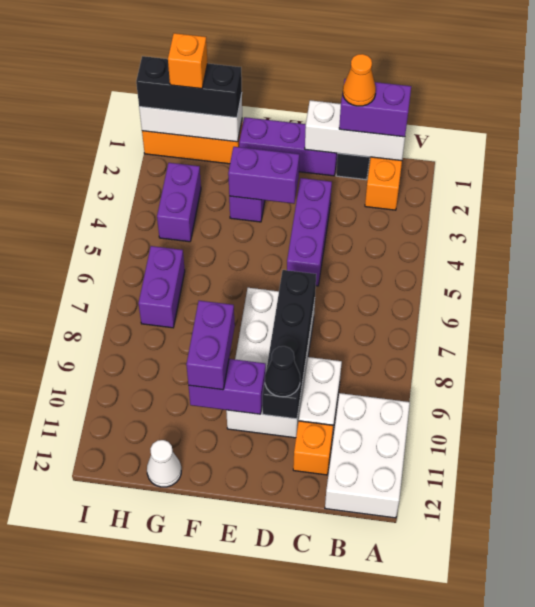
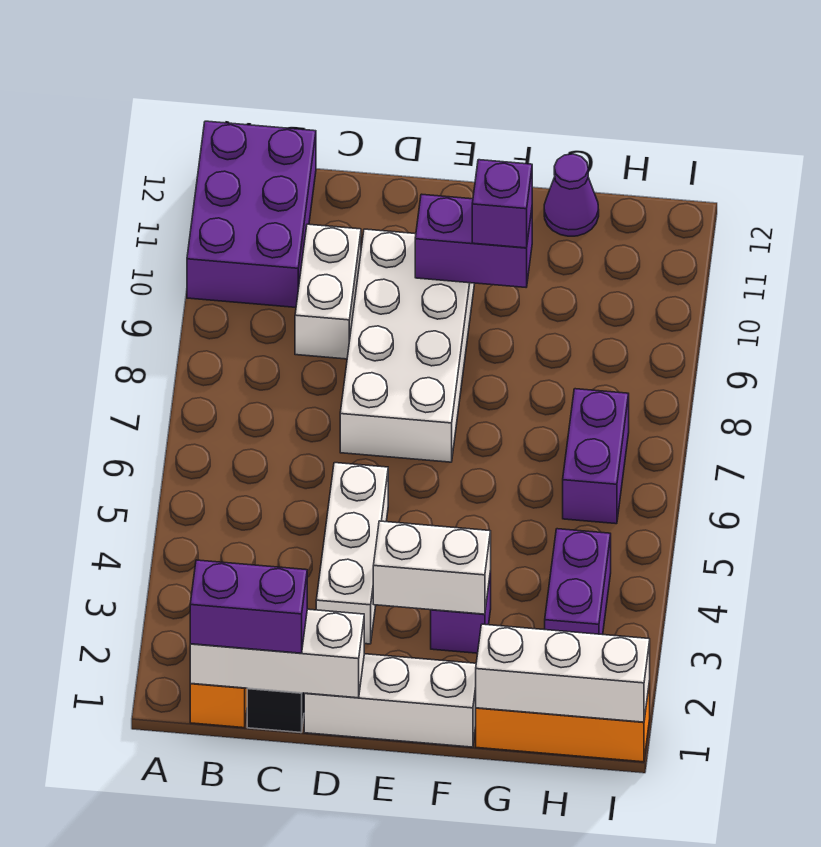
white brick A10:B12 level 1 -> purple brick A10:B12 level 1
orange cone C1 level 4 -> none
orange brick C11 level 1 -> none
purple brick D1:F1 level 1 -> white brick D1:F1 level 1
purple brick D3:D5 level 1 -> white brick D3:D5 level 1
black brick D7:D10 level 2 -> none
black cone D10 level 3 -> none
purple brick E3:F3 level 2 -> white brick E3:F3 level 2
purple brick F9:F10 level 3 -> purple brick F10 level 3
black brick G1:I1 level 3 -> none
white cone G12 level 1 -> purple cone G12 level 1
orange brick H1 level 4 -> none

